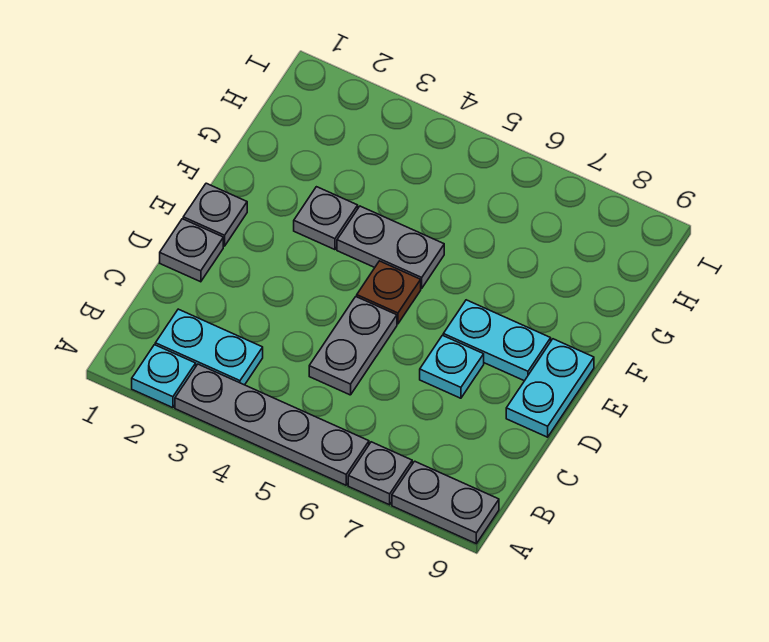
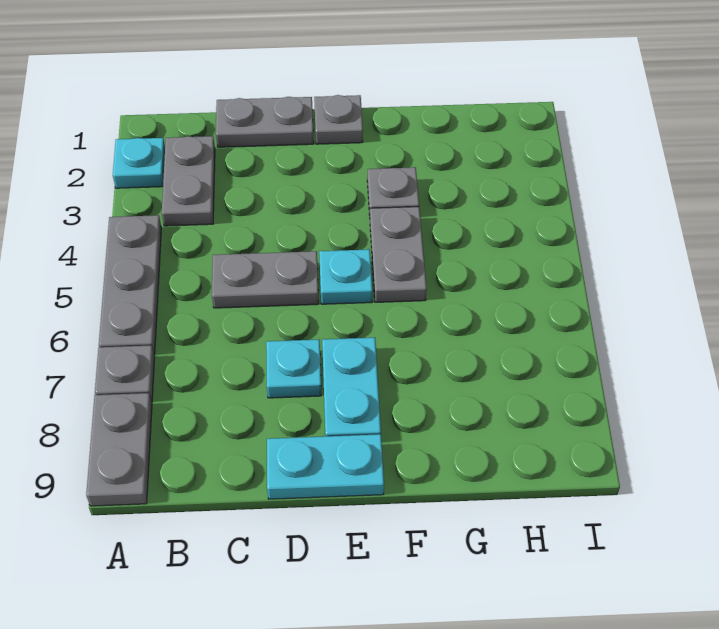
grey plate A3:A6 level 1 -> grey plate A4:A6 level 1
cyan plate B2:B3 level 1 -> grey plate B2:B3 level 1
grey plate D1 level 1 -> grey plate C1:D1 level 1
brown plate E5 level 1 -> cyan plate E5 level 1

